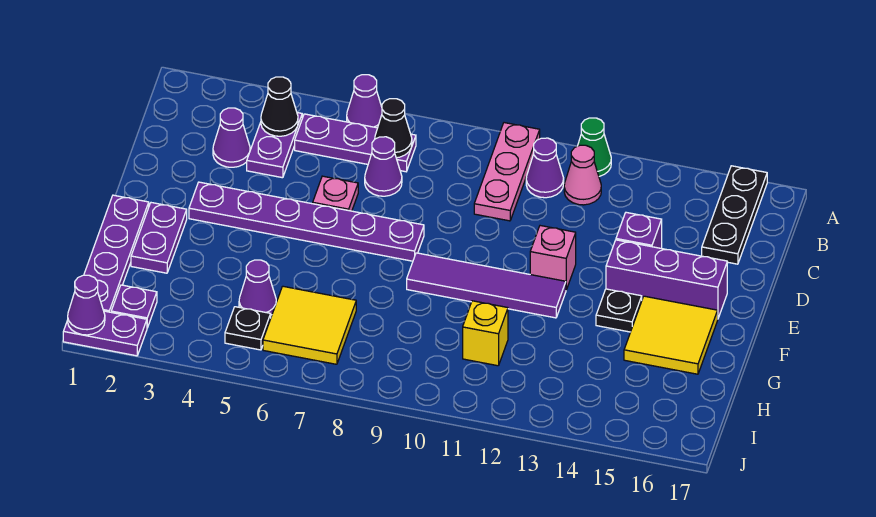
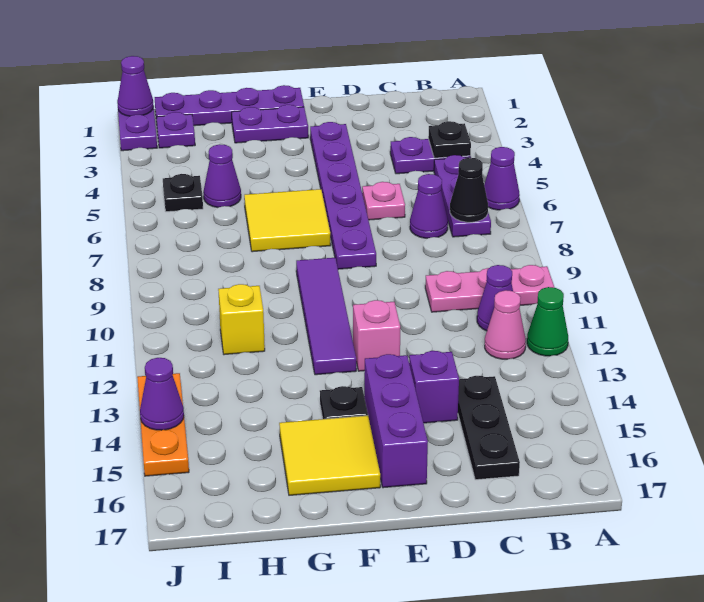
black plate A16:C16 level 1 -> black plate C14:C16 level 1
black cone B4 level 2 -> black plate B4 level 2
purple cone C3 level 1 -> purple cone J14 level 2
yellow tile H6:I7 level 1 -> yellow tile F6:G7 level 1
none -> orange plate J13:J15 level 1

